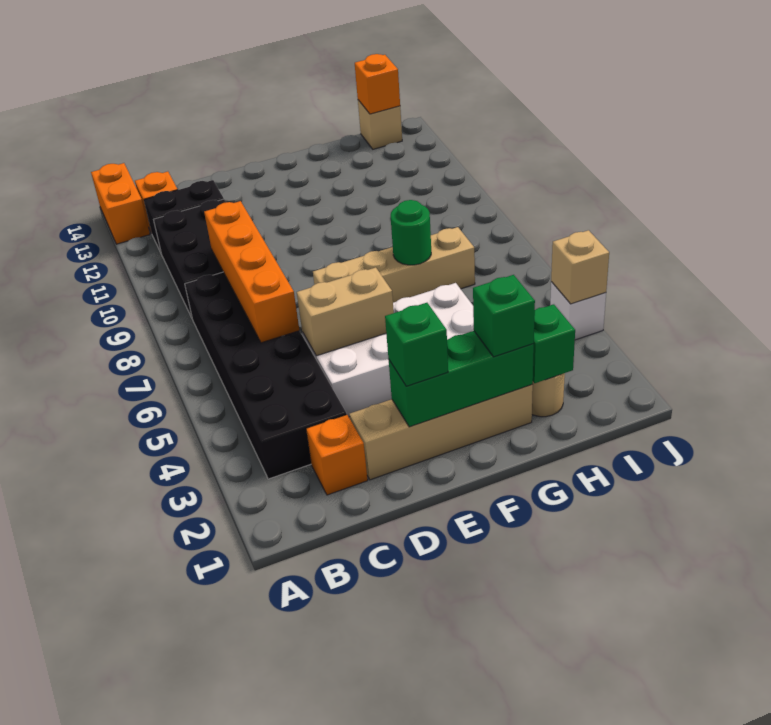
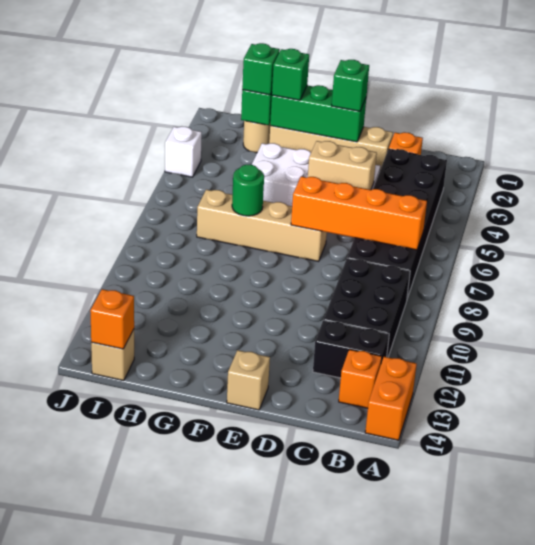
orange brick C6:C9 level 2 -> orange brick B7:E7 level 2
none -> green brick H2 level 3
tan brick J4 level 2 -> tan brick E14 level 1

